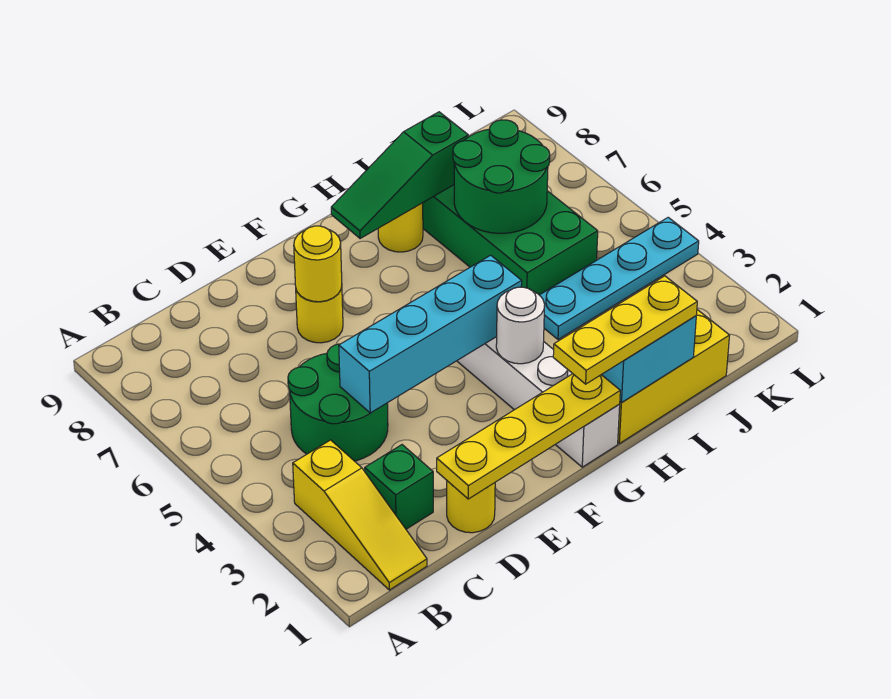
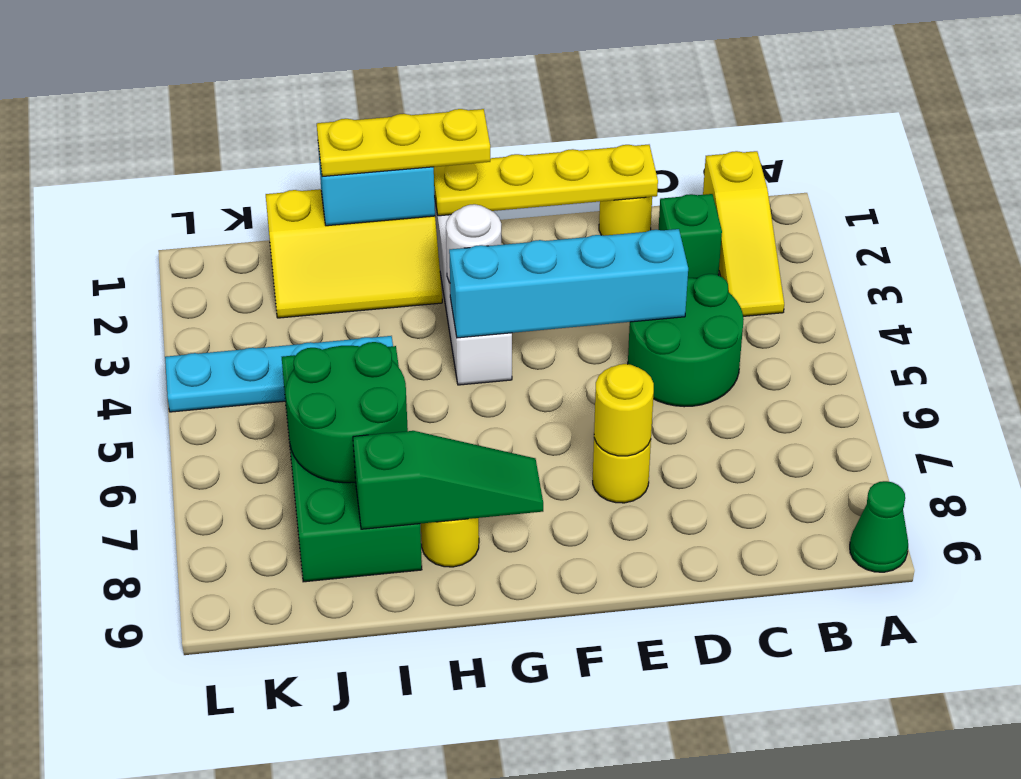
none -> green cone A9 level 1
yellow slope B1:B3 level 1 top 3 -> yellow slope B1:B3 level 1 top 1

